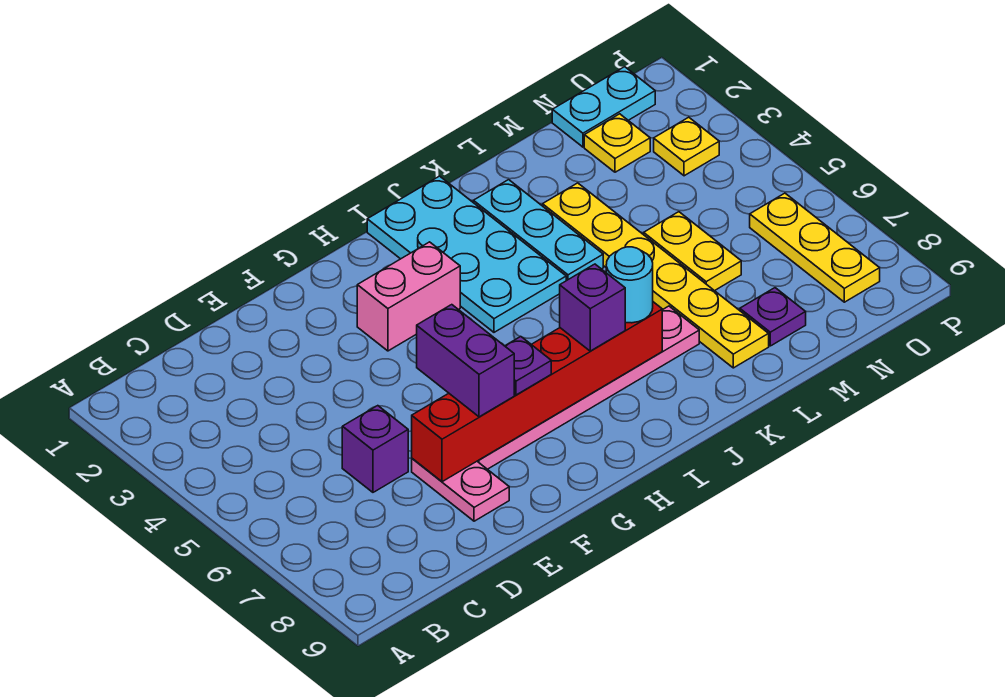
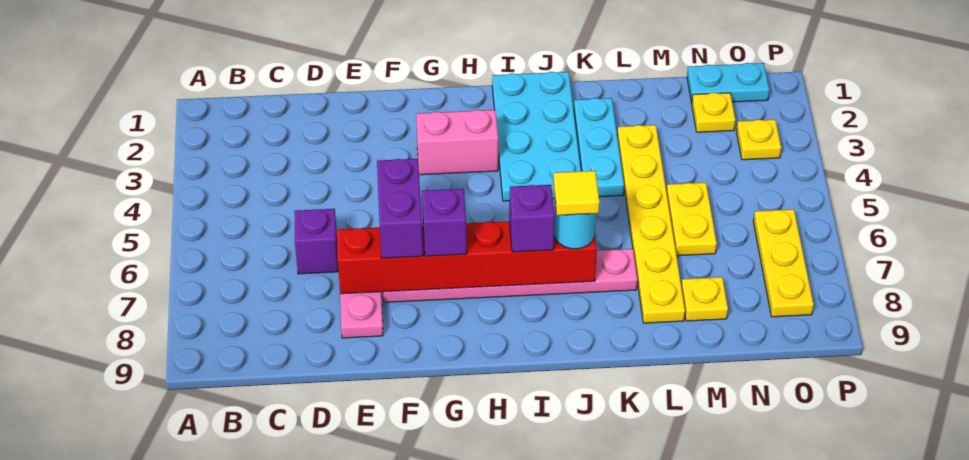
purple plate G7 level 3 -> purple brick G7 level 3
none -> yellow tile J7 level 4
purple plate M8 level 1 -> yellow plate M8 level 1

